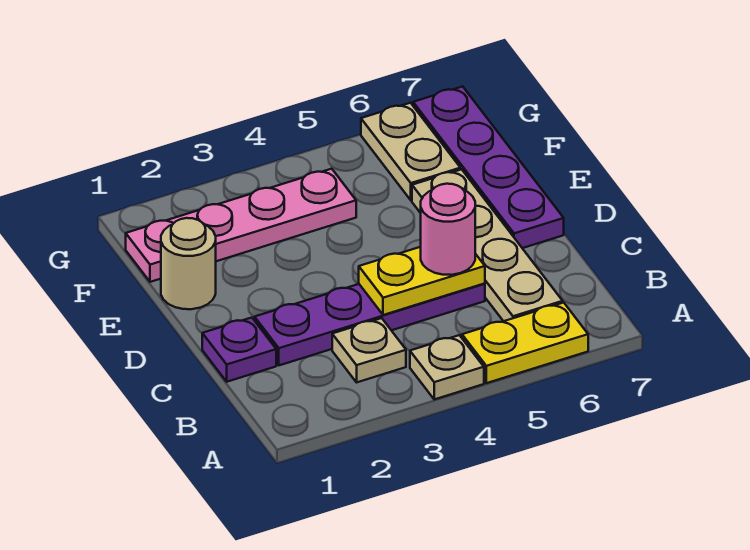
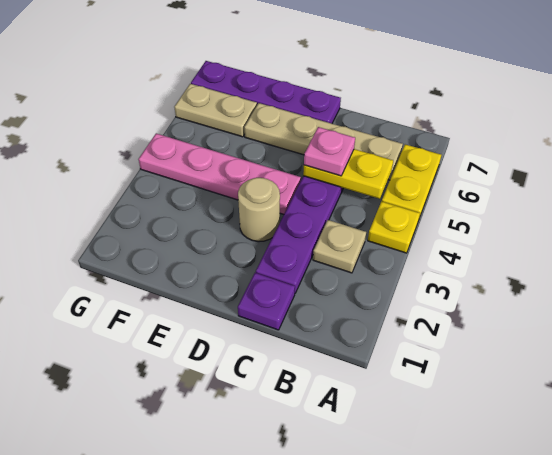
tan plate A4 level 1 -> yellow plate A4 level 1
yellow plate C4:C5 level 2 -> yellow plate B5:C5 level 2
pink round brick C5 level 3 -> pink plate C5 level 3
tan round brick E1 level 1 -> tan round brick D3 level 1
pink plate F1:F4 level 1 -> pink plate D4:G4 level 1

